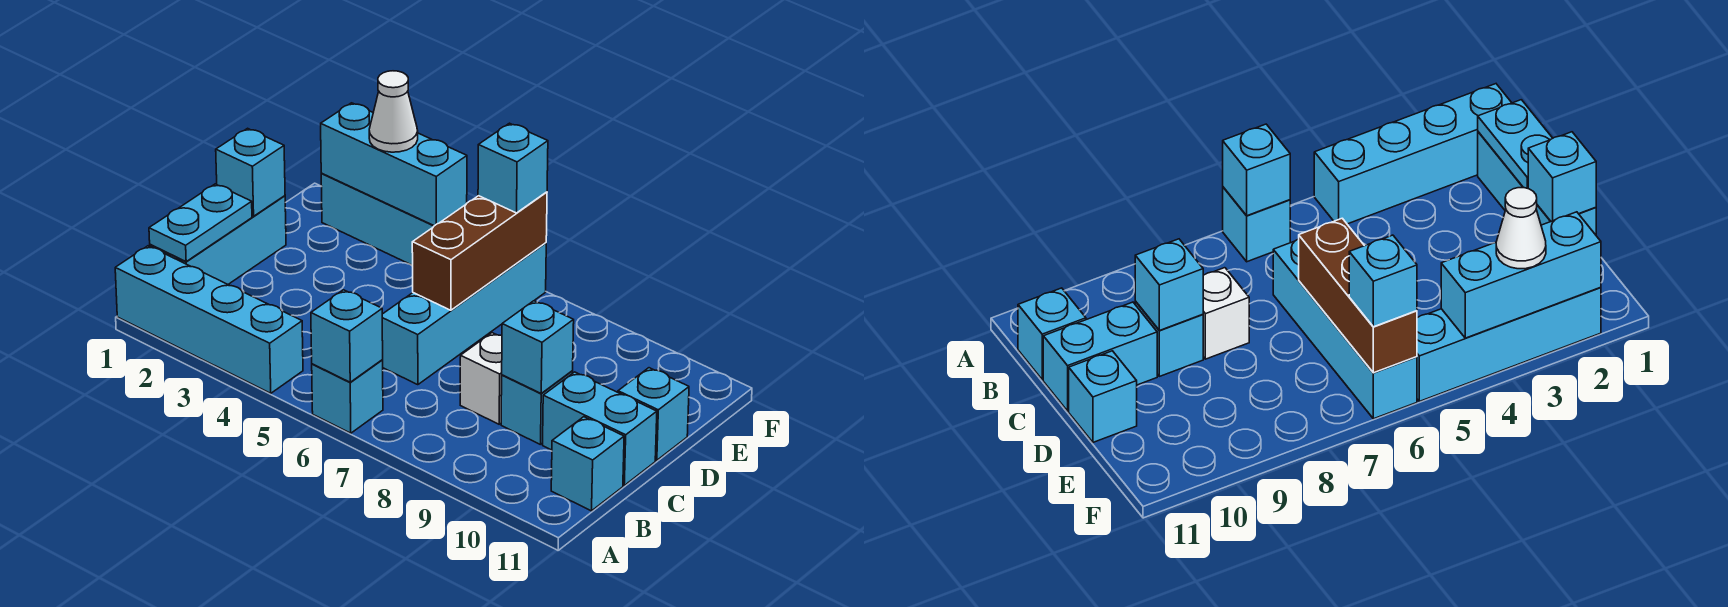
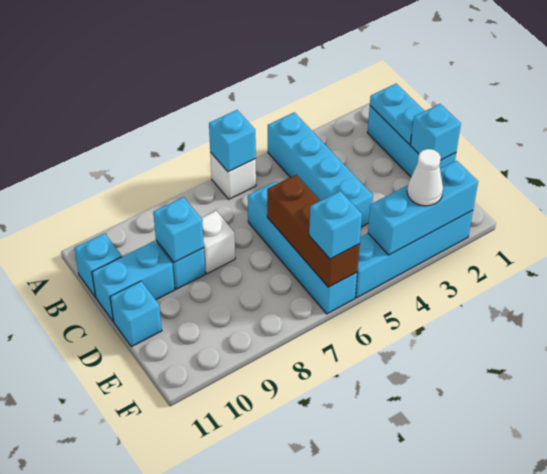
cyan brick A1:A4 level 1 -> cyan brick A4:D4 level 1
cyan brick A6 level 1 -> white brick A6 level 1

